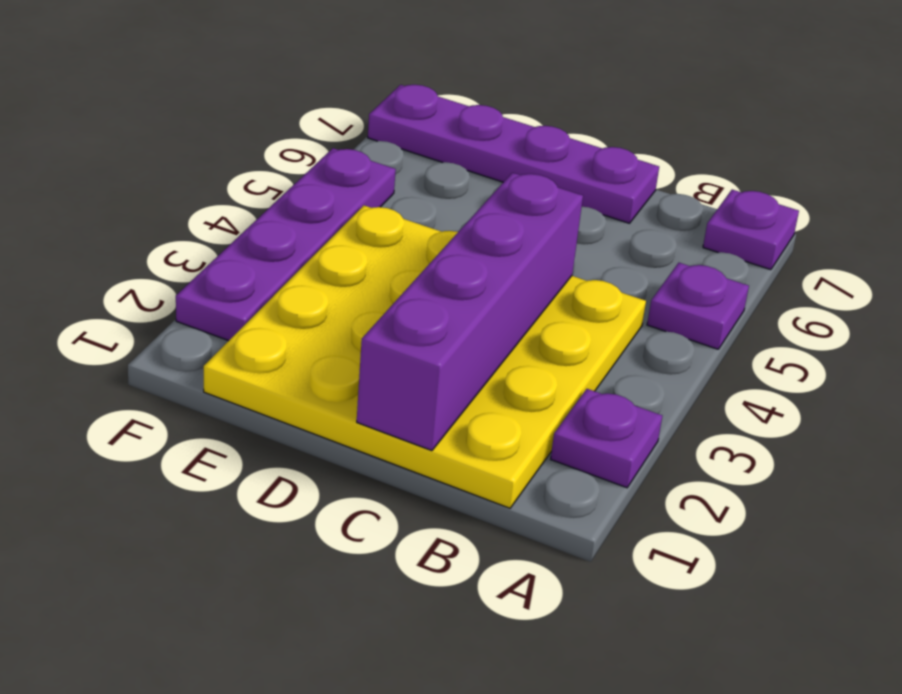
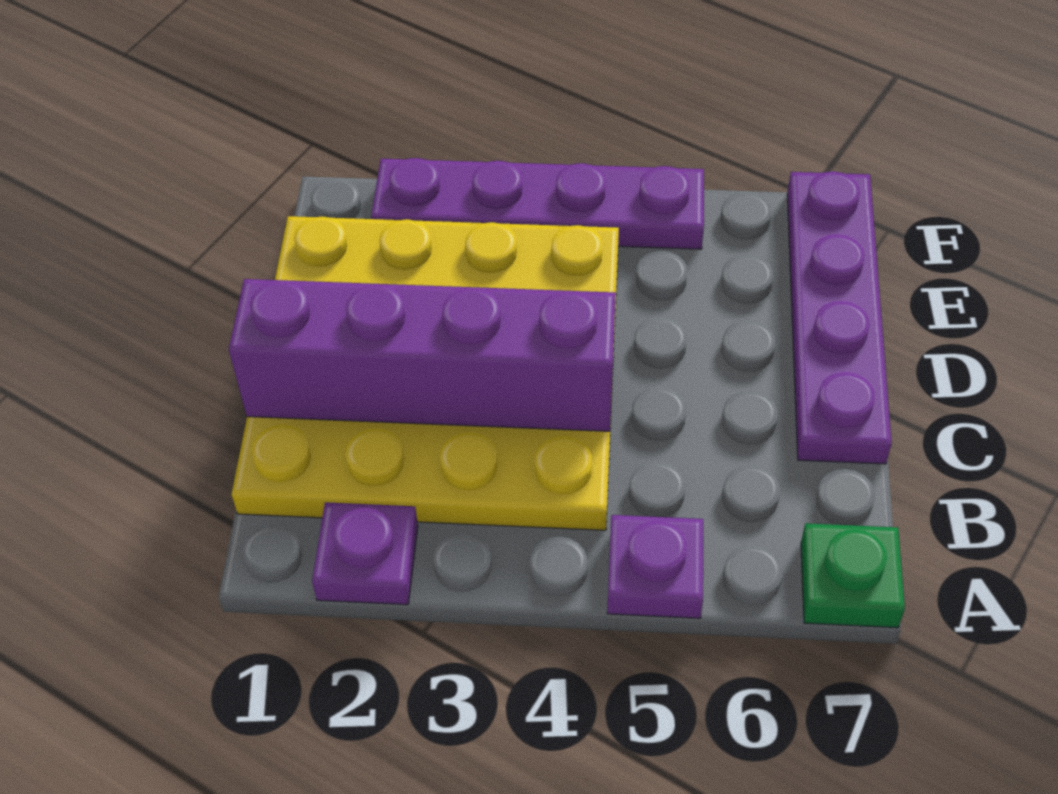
purple plate A7 level 1 -> green plate A7 level 1

